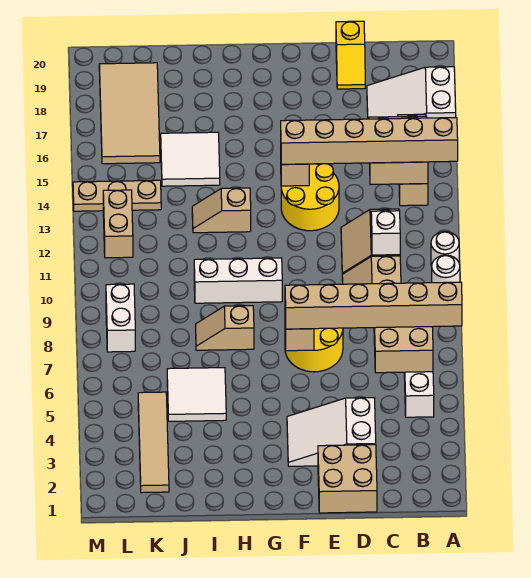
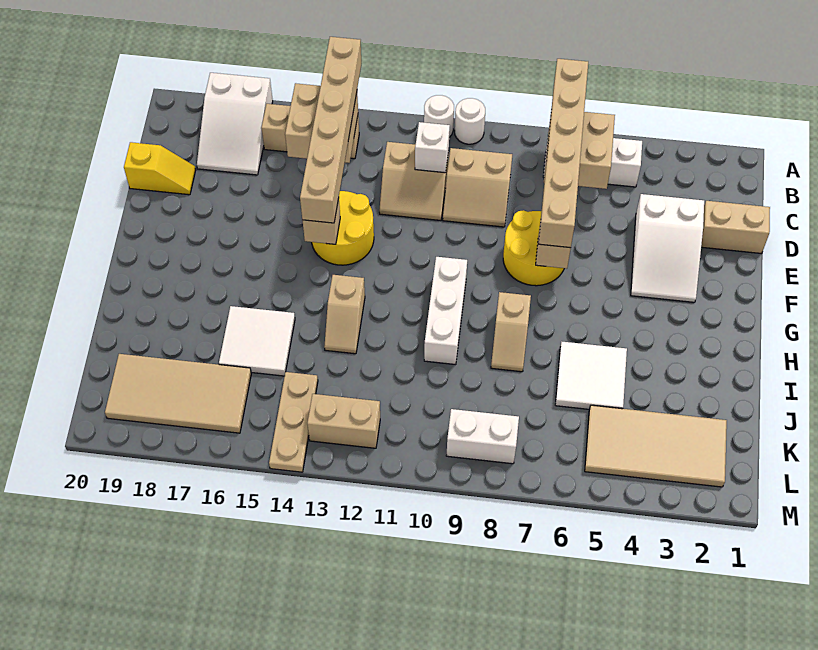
tan brick D1:E2 level 1 -> tan brick D1:D2 level 1
tan tile K2:K5 level 1 -> tan tile K2:L5 level 1

